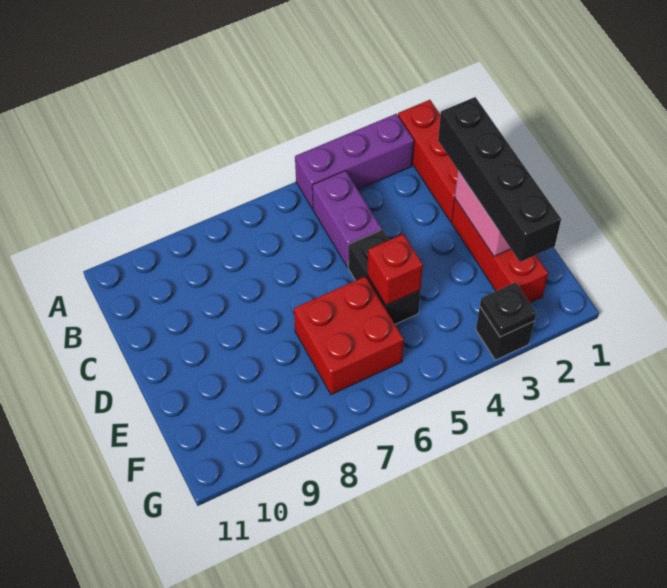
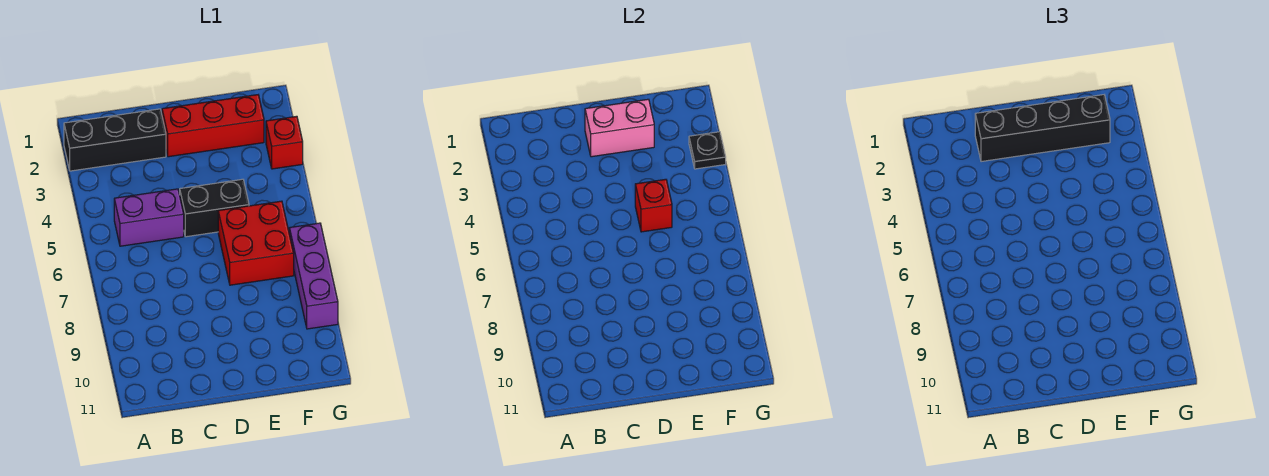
red brick A2:C2 level 1 -> black brick A2:C2 level 1
purple brick A3:A5 level 1 -> purple brick G7:G9 level 1
black brick G3 level 1 -> red brick G3 level 1

